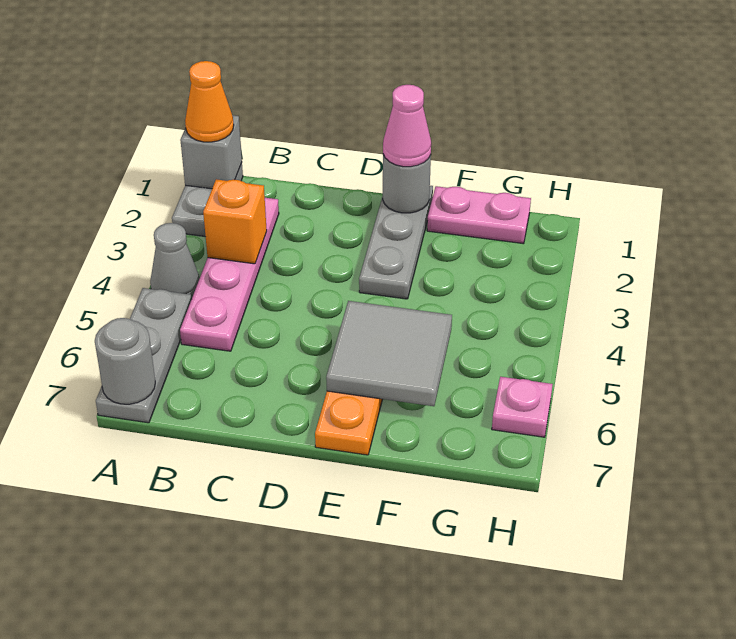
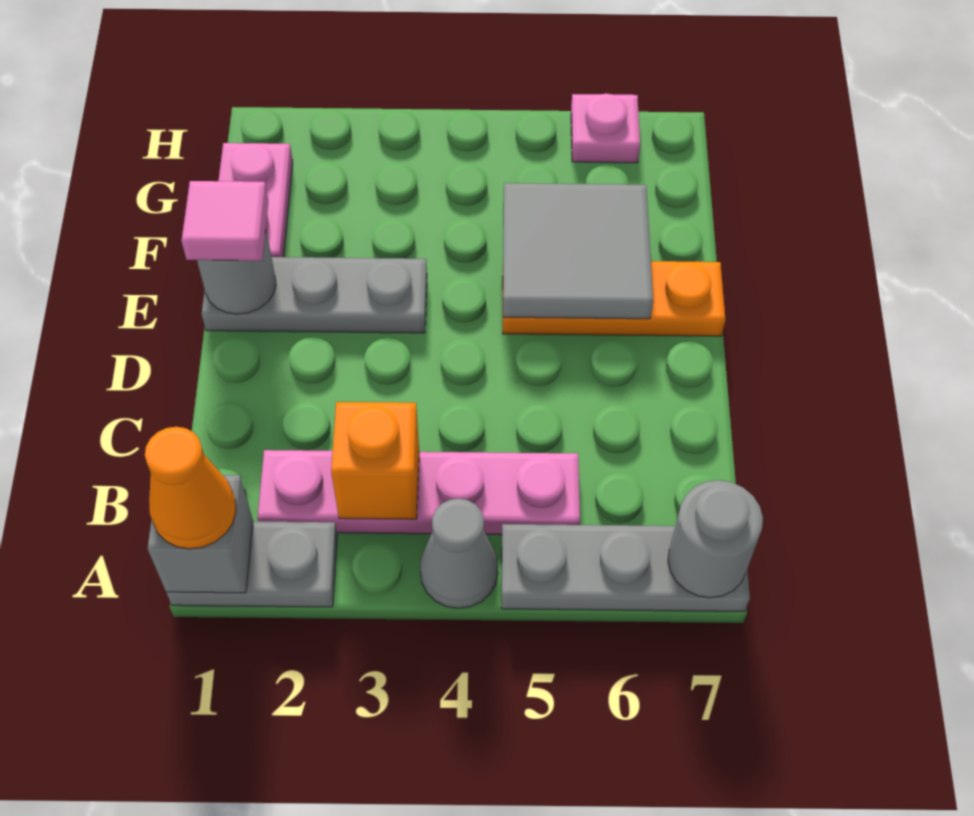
pink cone E1 level 3 -> pink tile E1 level 3

